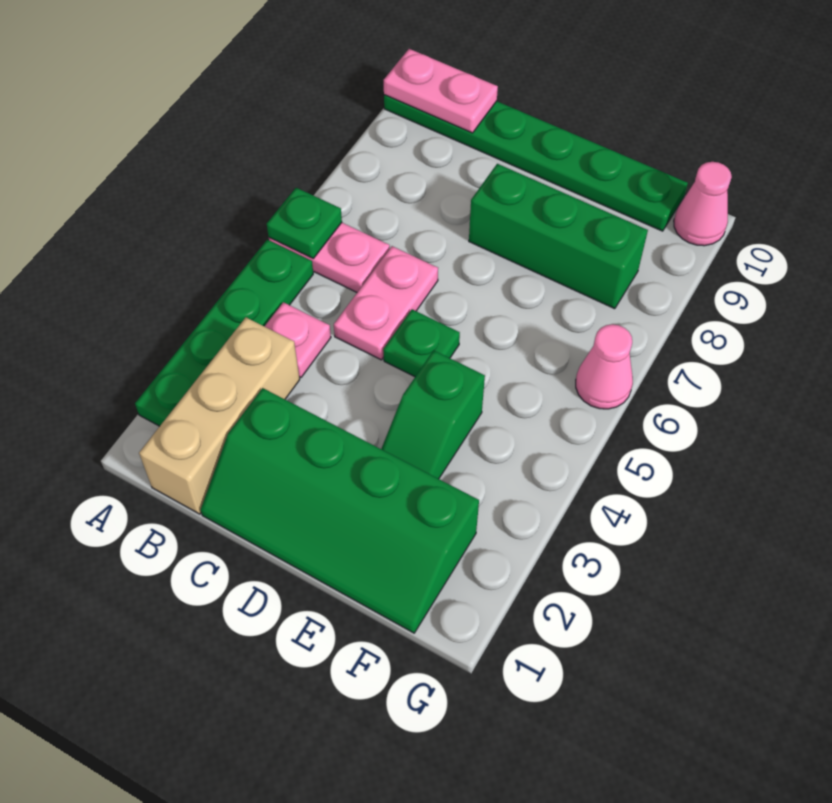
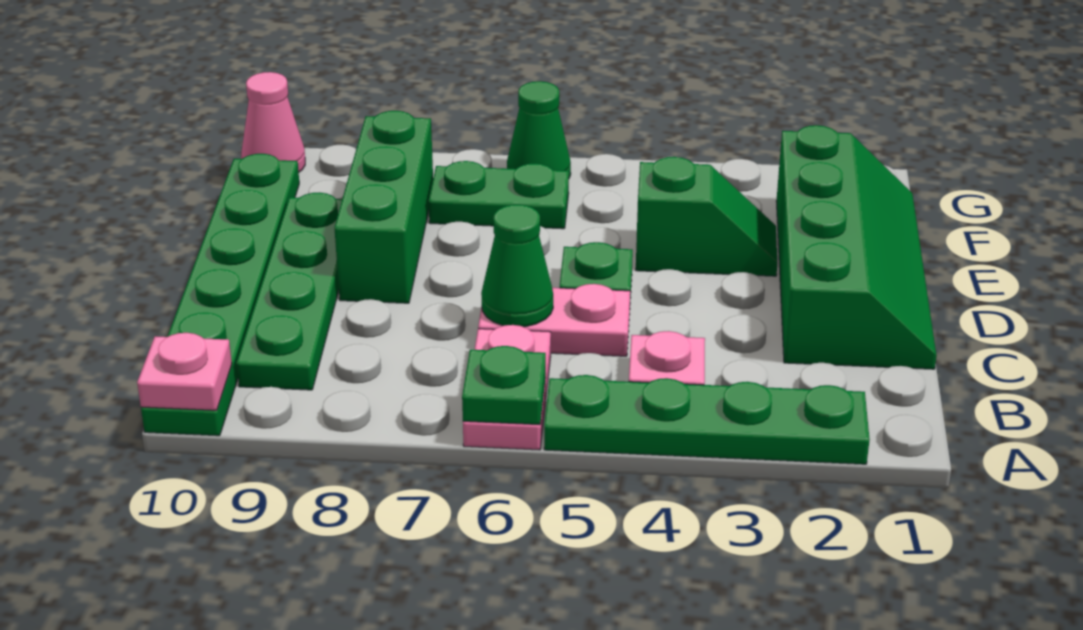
pink plate A10:B10 level 2 -> pink plate A10 level 2
tan brick B1:B3 level 1 -> none
none -> green plate B9:E9 level 1
none -> green cone C6 level 2
none -> green plate F6:F7 level 1
pink cone G6 level 1 -> green cone G6 level 1

